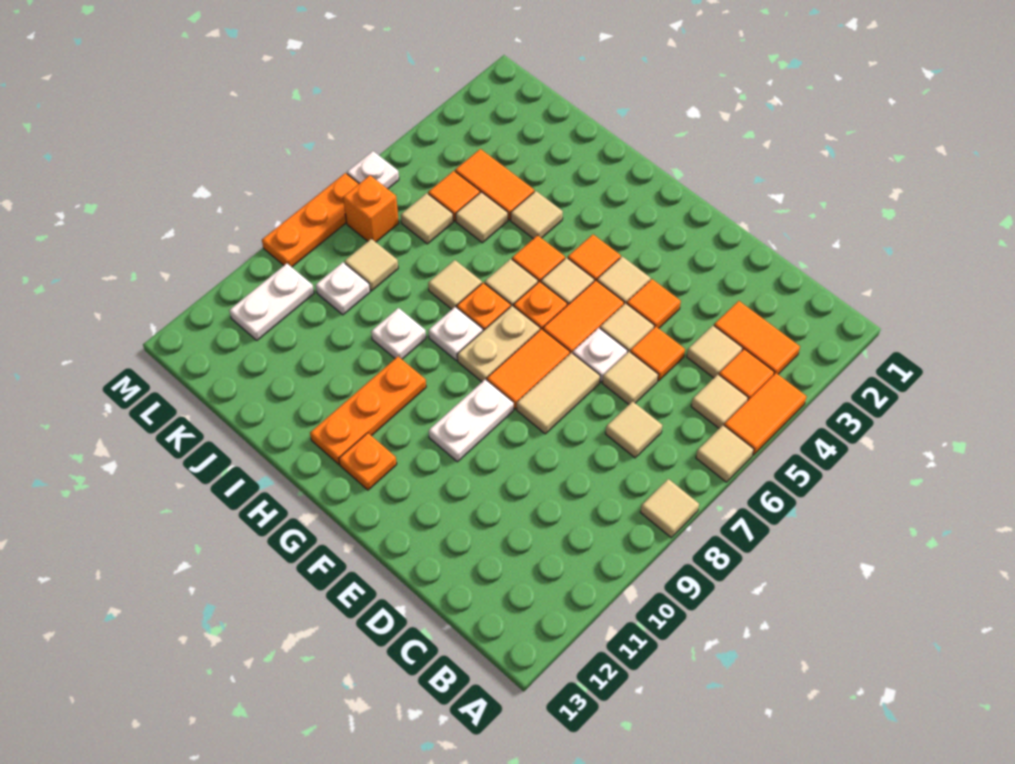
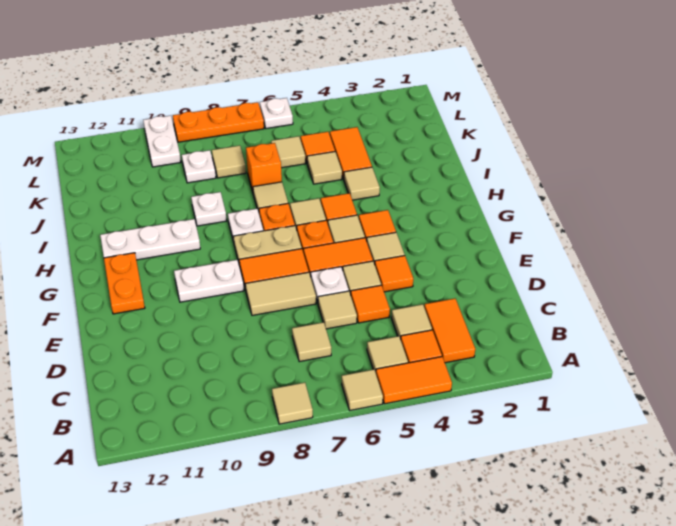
orange plate G12 level 1 -> orange plate F12:G12 level 1
orange plate H10:H12 level 1 -> white plate H10:H12 level 1
orange brick L7 level 1 -> orange brick J7 level 1
white plate L10:L11 level 1 -> white plate L10:M10 level 1

